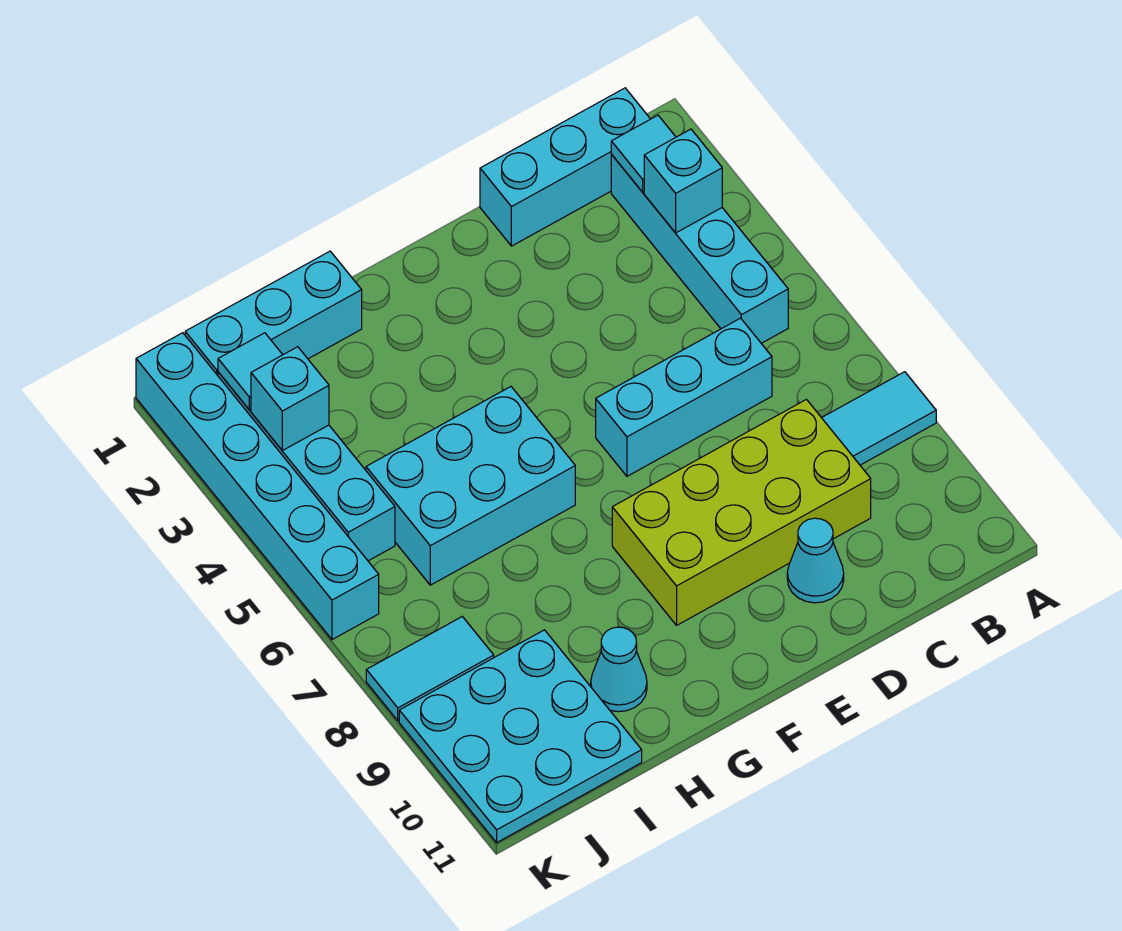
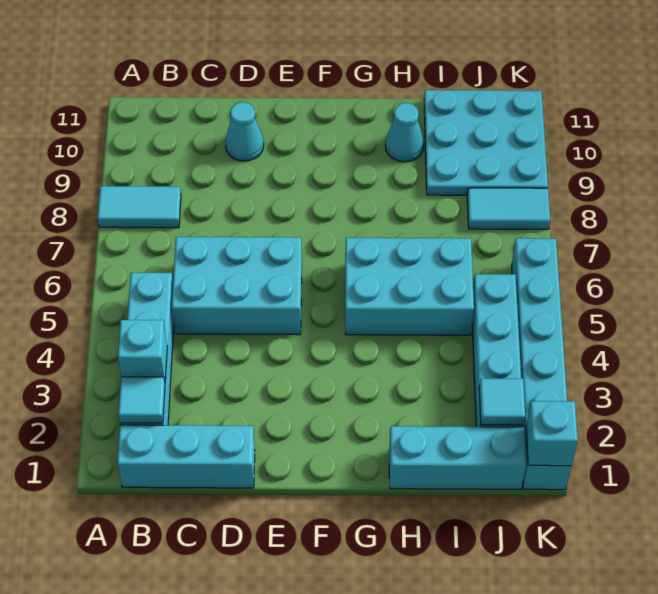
cyan brick C6:E6 level 1 -> cyan brick C5:E6 level 1
lime brick C8:F9 level 1 -> none
cyan brick J3 level 2 -> cyan brick K1 level 2

